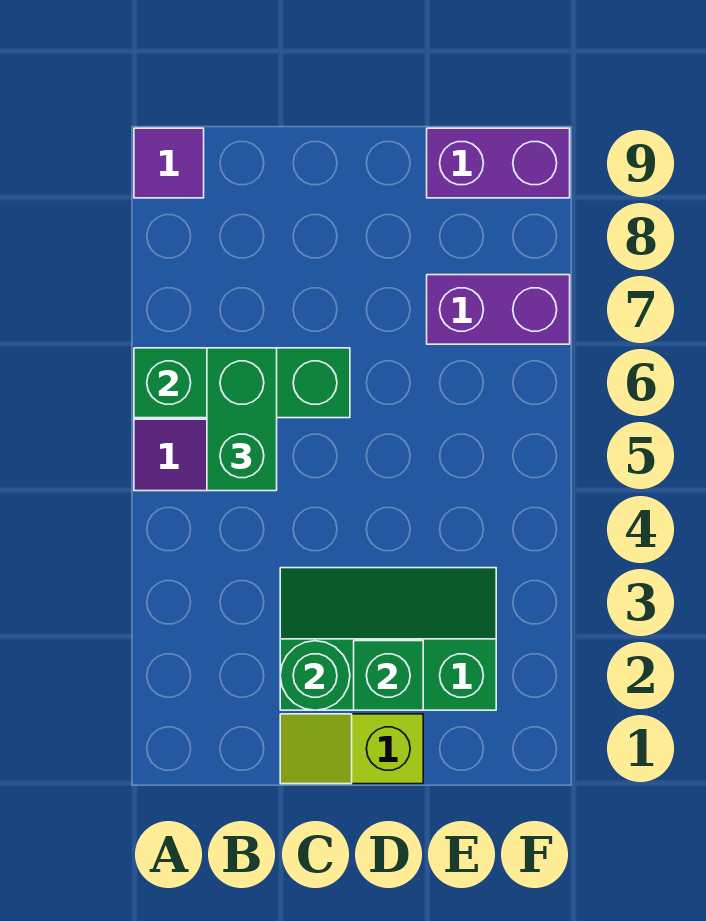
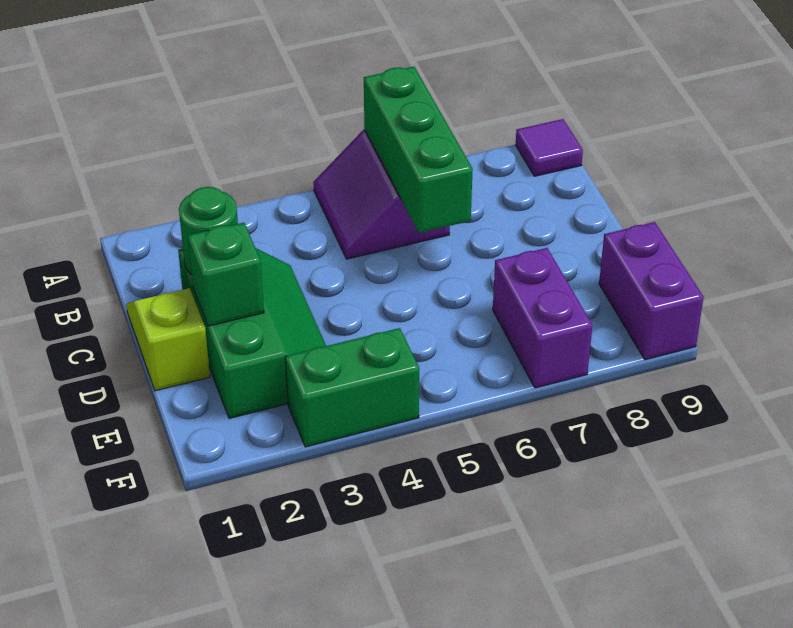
green brick B5:B6 level 3 -> green brick F3:F4 level 1

